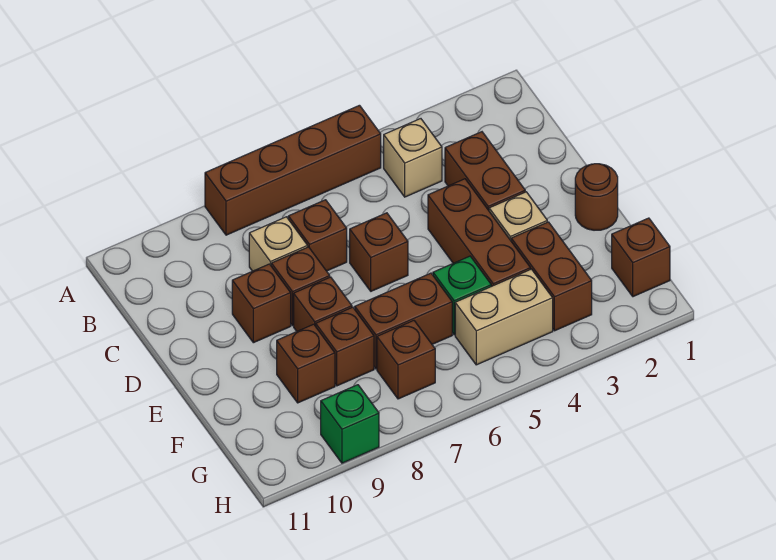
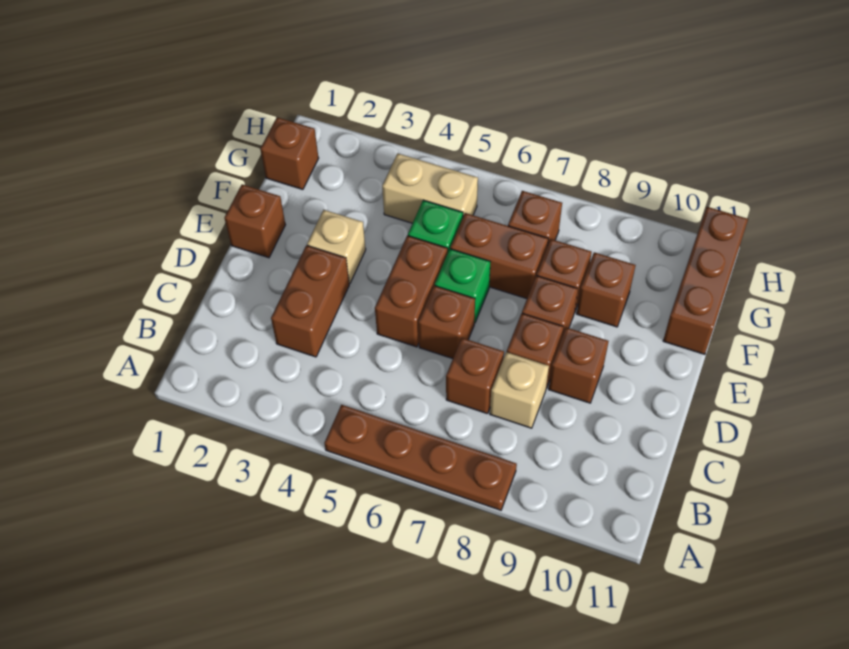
brown brick A5:A8 level 1 -> brown plate A5:A8 level 1
tan brick B4 level 1 -> none
brown brick D4:F4 level 1 -> brown brick F11:H11 level 1
brown round brick E1 level 1 -> brown brick E1 level 1
brown brick F3:G3 level 1 -> brown brick D5:E5 level 1
green brick H9 level 1 -> green brick E6 level 1

